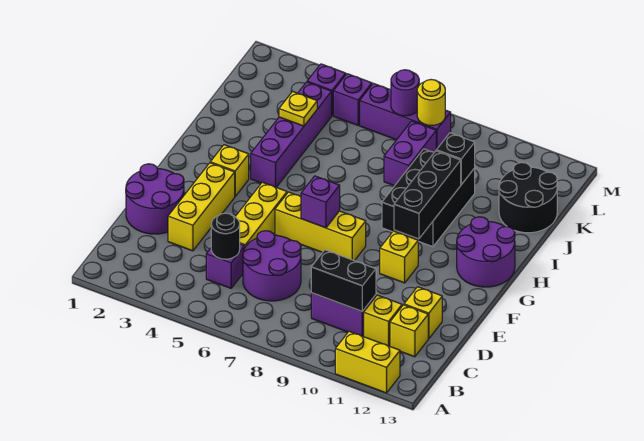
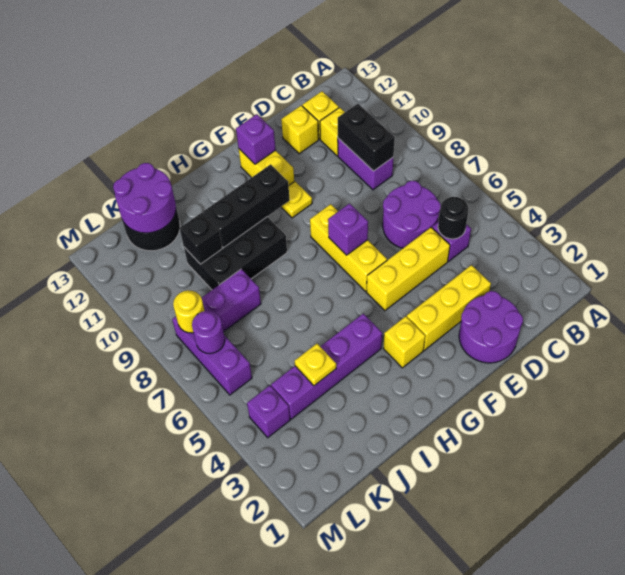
yellow brick A11:A12 level 1 -> yellow brick F11:F12 level 1
yellow brick F10 level 1 -> yellow plate F10 level 1
purple round brick G12:H13 level 1 -> purple round brick J12:K13 level 2
purple brick L5 level 1 -> purple brick F12 level 2

